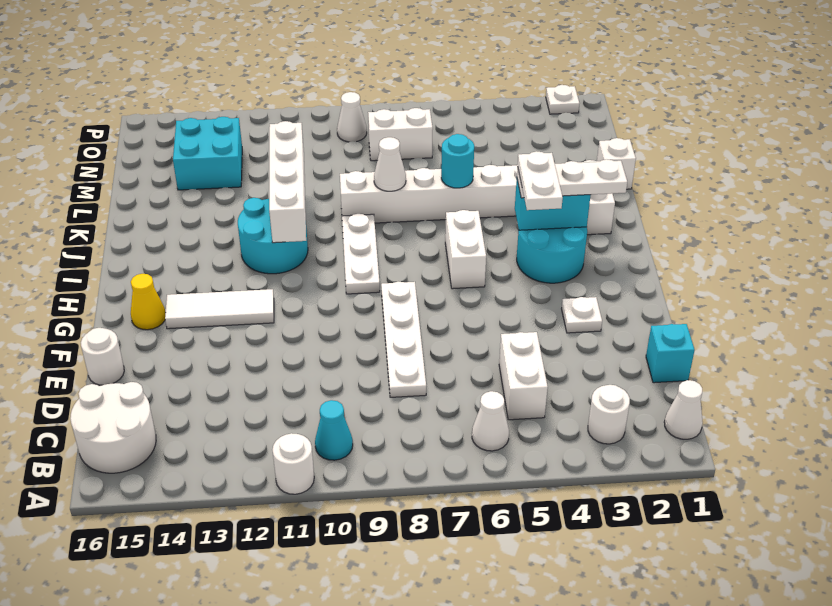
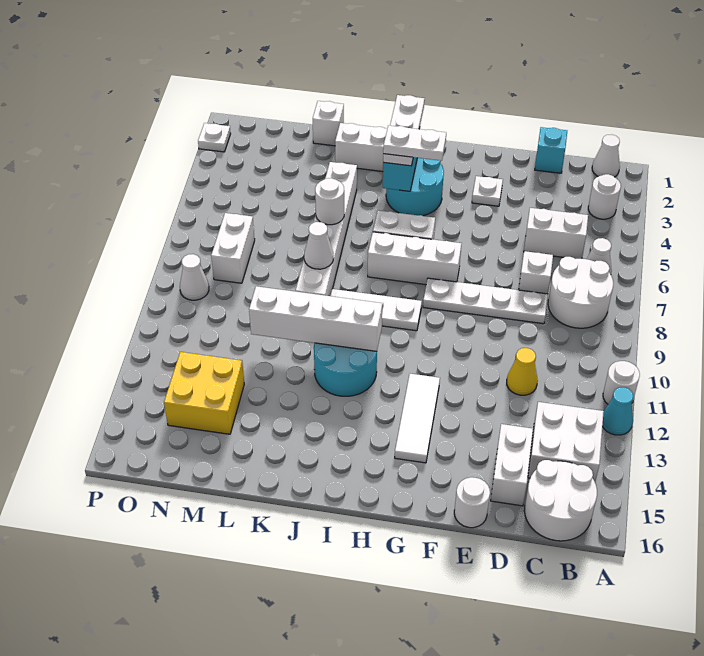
none -> white round brick B7:C8 level 1
cyan cone B10 level 1 -> cyan cone A12 level 1
none -> white brick B13:C14 level 1
none -> white brick D7 level 1
none -> white brick D14:D15 level 1
none -> white brick G7:I7 level 1
yellow cone G15 level 1 -> yellow cone D11 level 1
cyan round brick K6 level 2 -> white round brick K6 level 2
cyan brick M13:N14 level 1 -> yellow brick M13:N14 level 1

